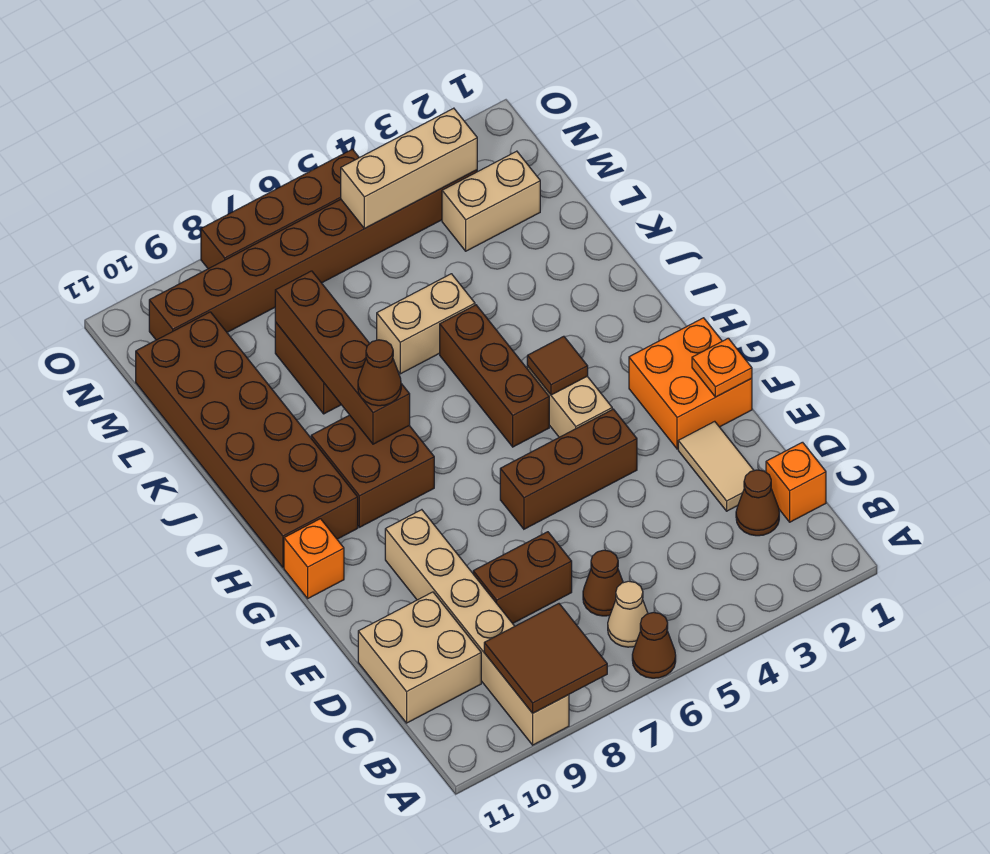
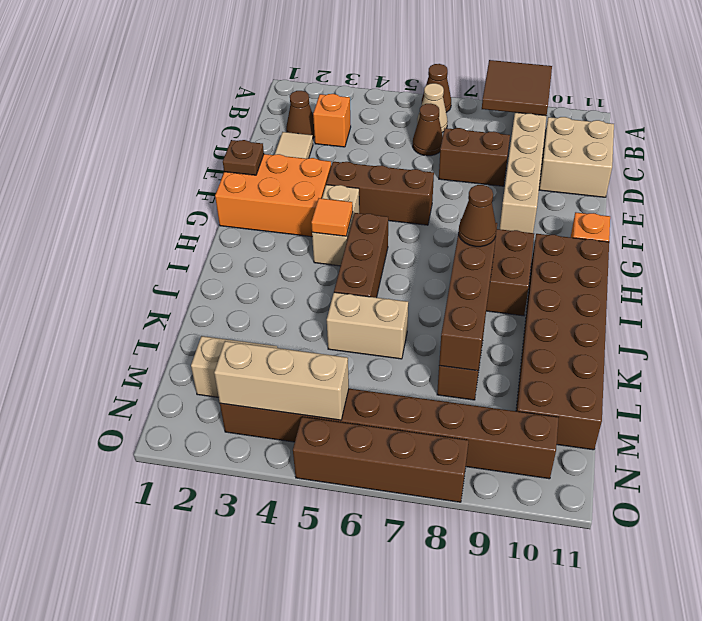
orange brick C1 level 1 -> orange brick C3 level 1
orange brick F1:G2 level 1 -> orange brick F1:G3 level 1
orange plate F1 level 2 -> brown plate F1 level 2
brown tile H4 level 2 -> orange tile H4 level 2

